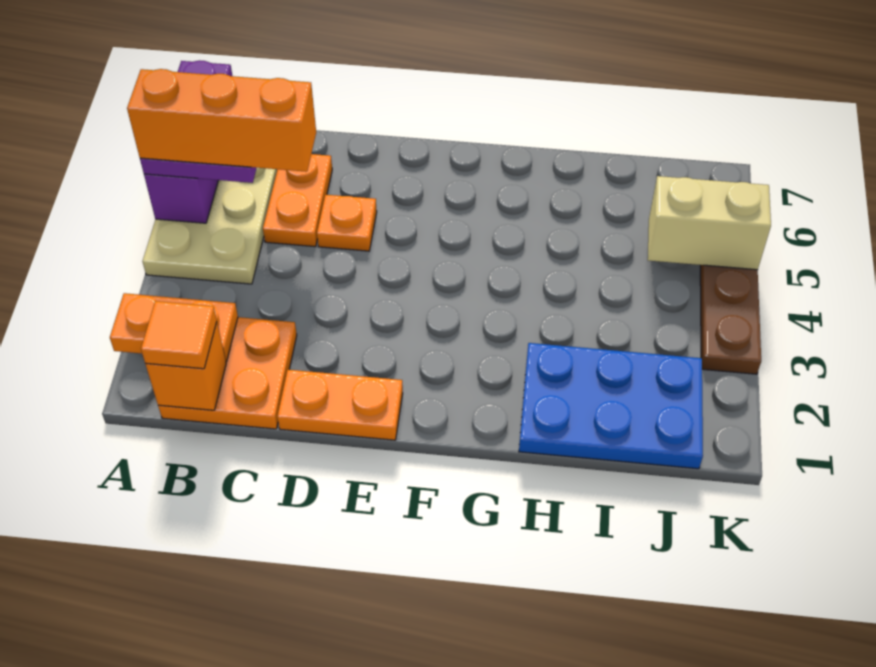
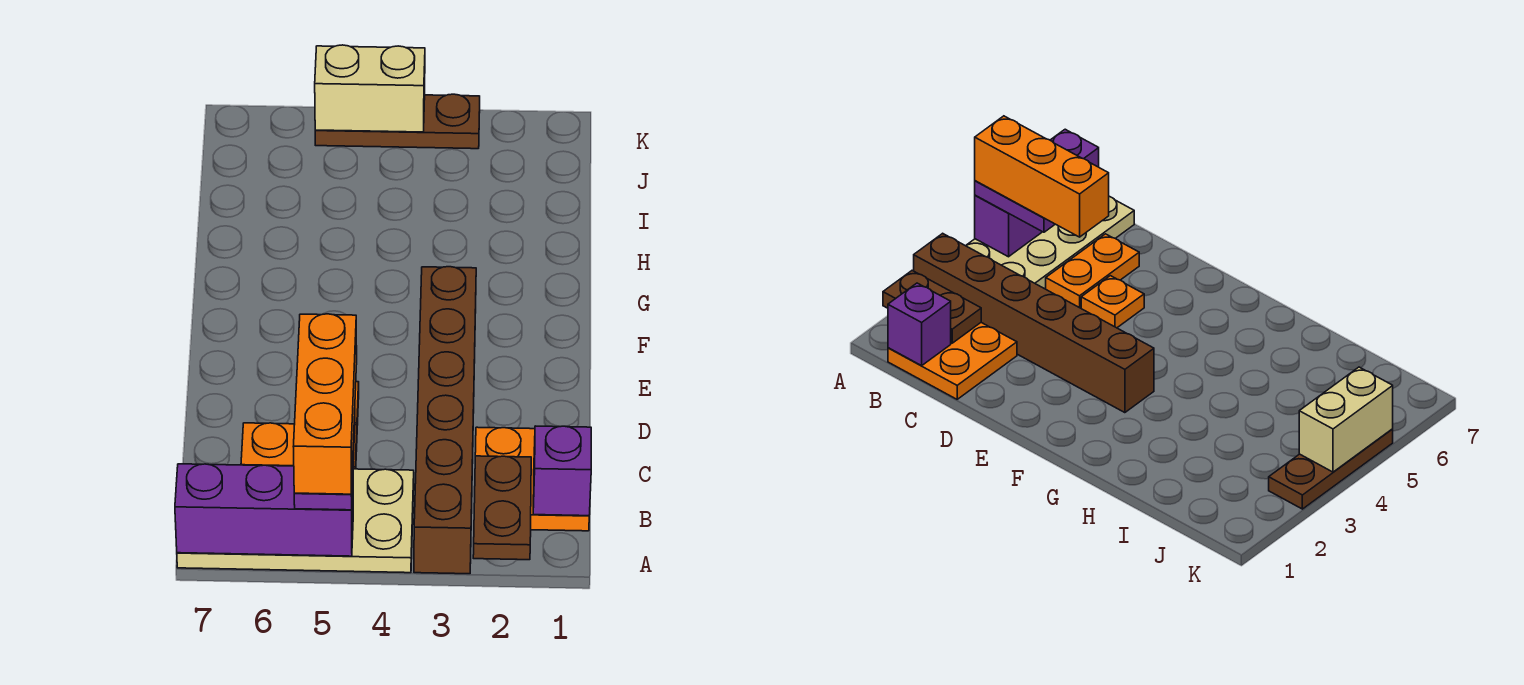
orange plate A2:B2 level 2 -> brown plate A2:B2 level 2
none -> brown brick A3:F3 level 1
orange brick B1 level 2 -> purple brick B1 level 2
orange tile B1 level 3 -> none
orange plate D1:E1 level 1 -> none
blue plate H1:J2 level 1 -> none
tan brick J5:K5 level 2 -> tan brick K4:K5 level 2

